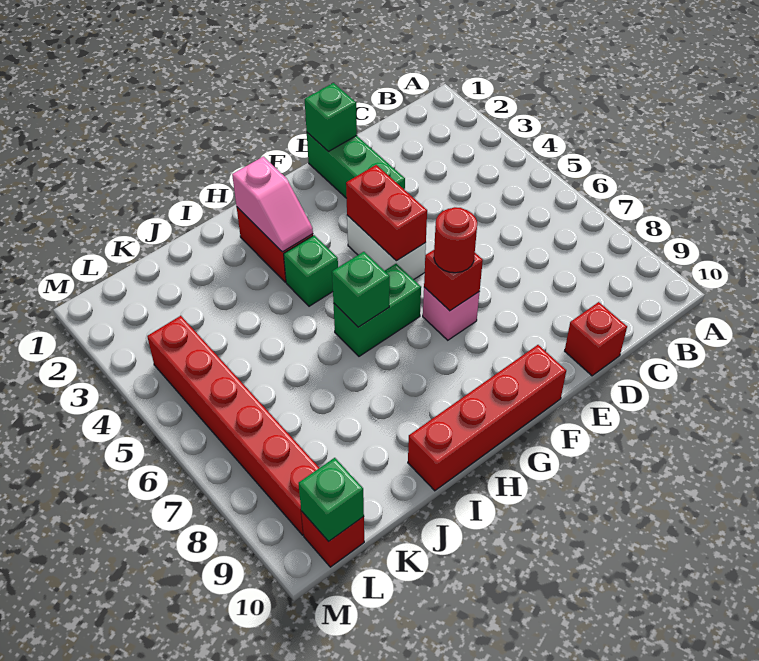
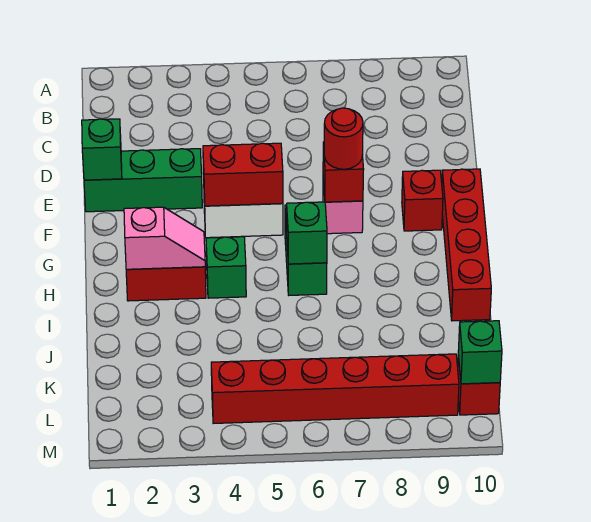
red brick D10 level 1 -> red brick F9 level 1

